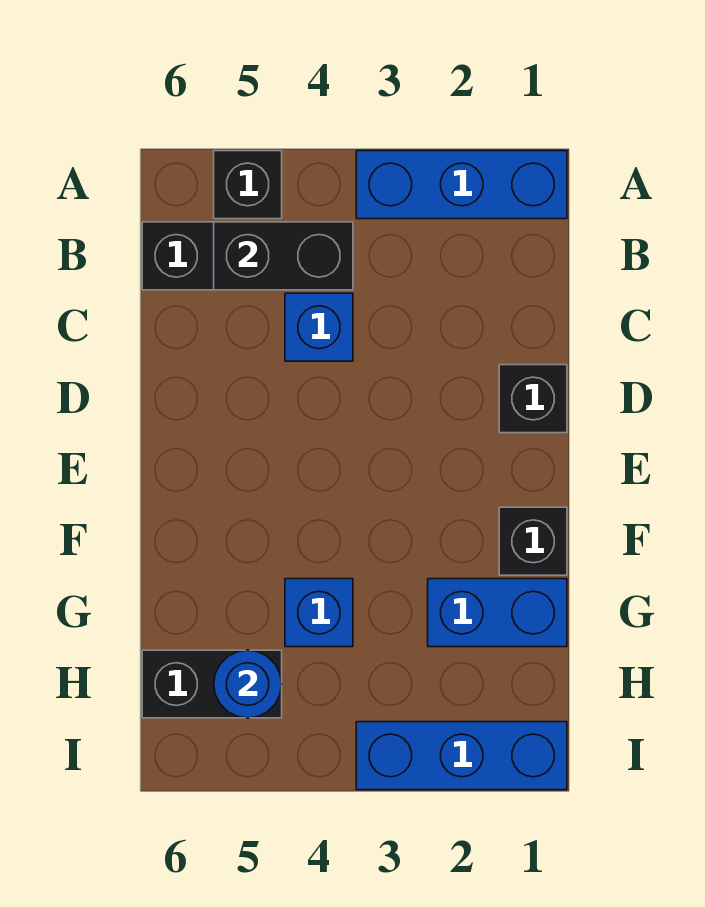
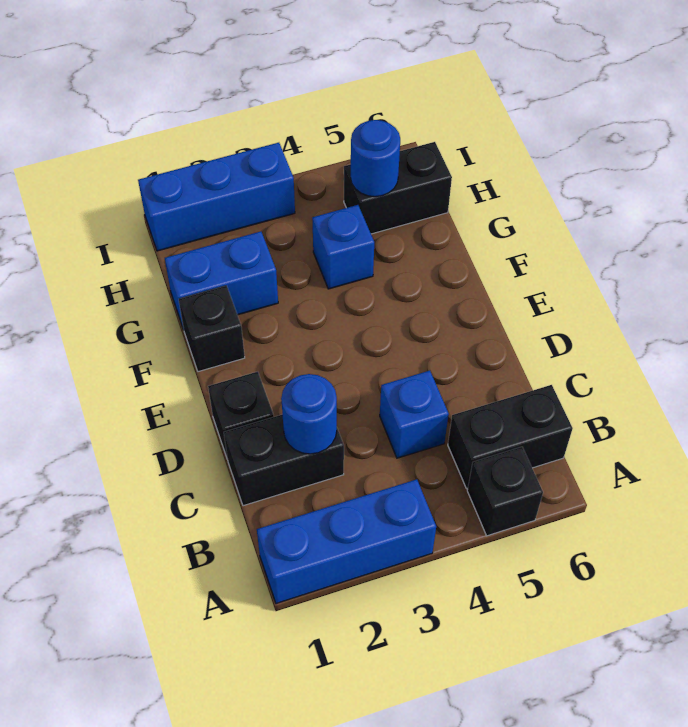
black brick B4:B5 level 2 -> black brick C1:C2 level 1
none -> blue round brick C2 level 2

